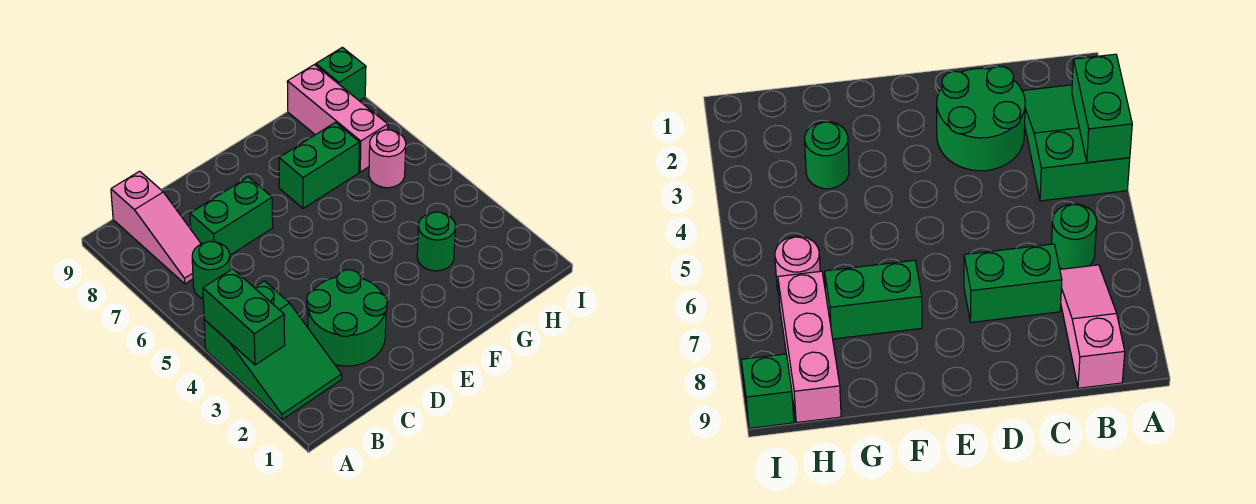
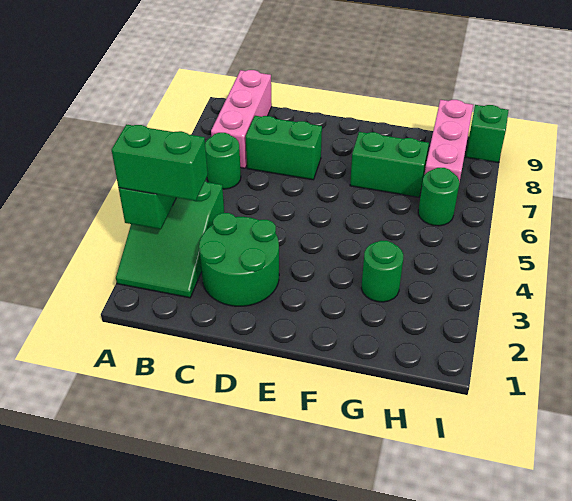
none -> green brick A3:B3 level 3
pink slope B7:B9 level 1 top 9 -> pink brick B7:B9 level 1
pink round brick H6 level 1 -> green round brick H6 level 1

